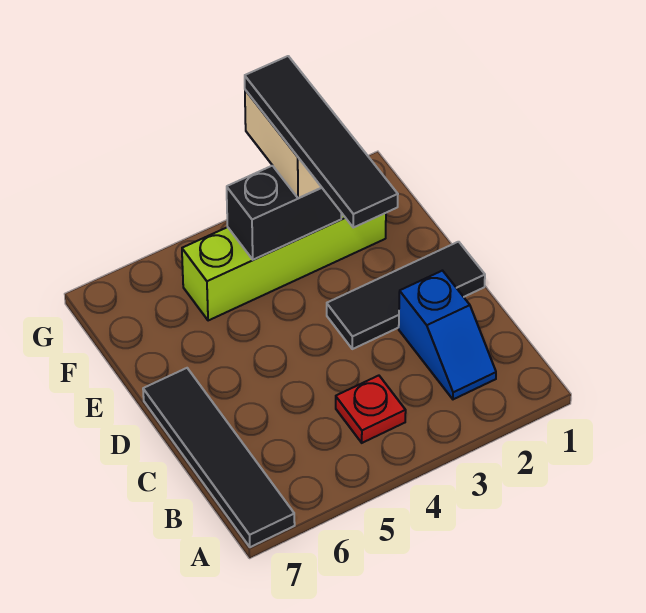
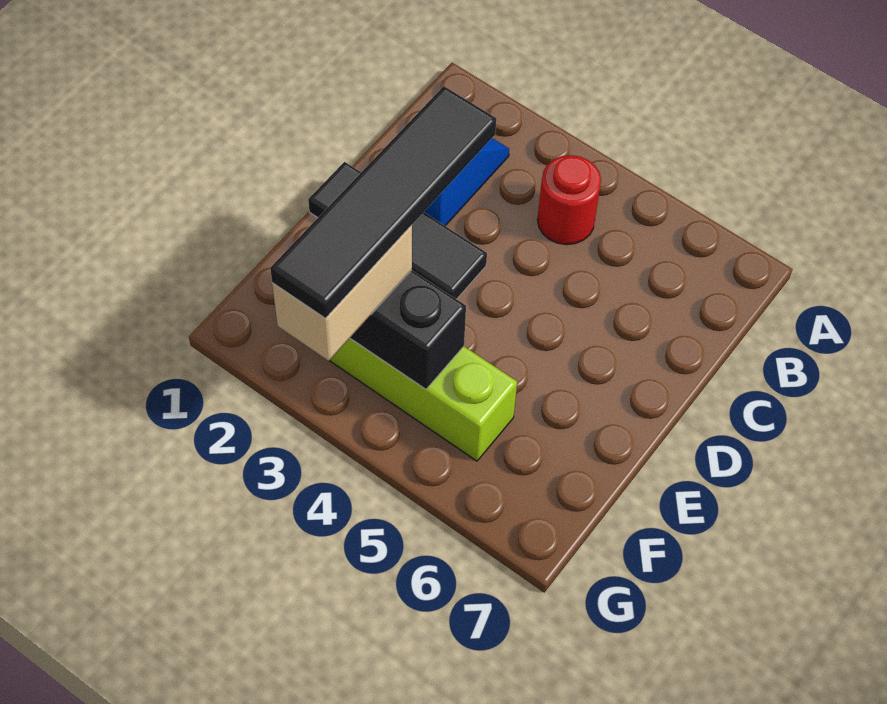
black tile A7:D7 level 1 -> none
red plate B4 level 1 -> red round brick B4 level 1

